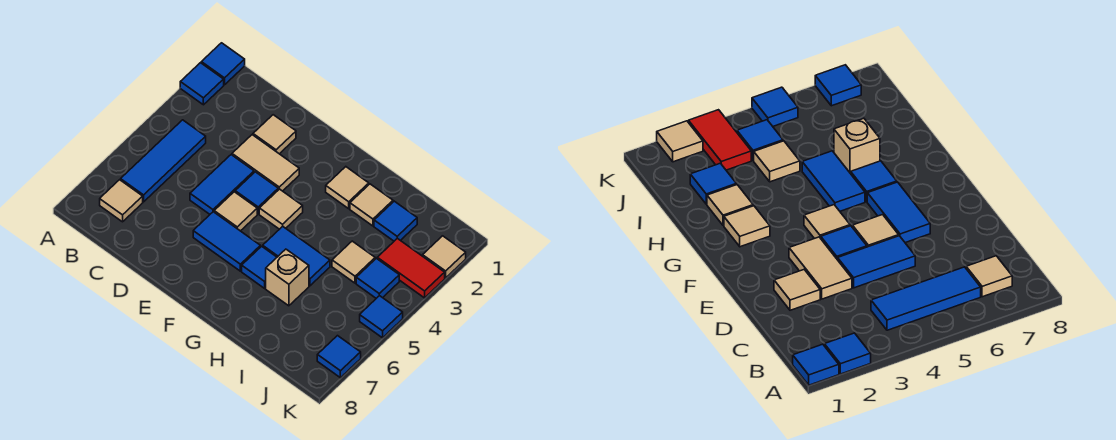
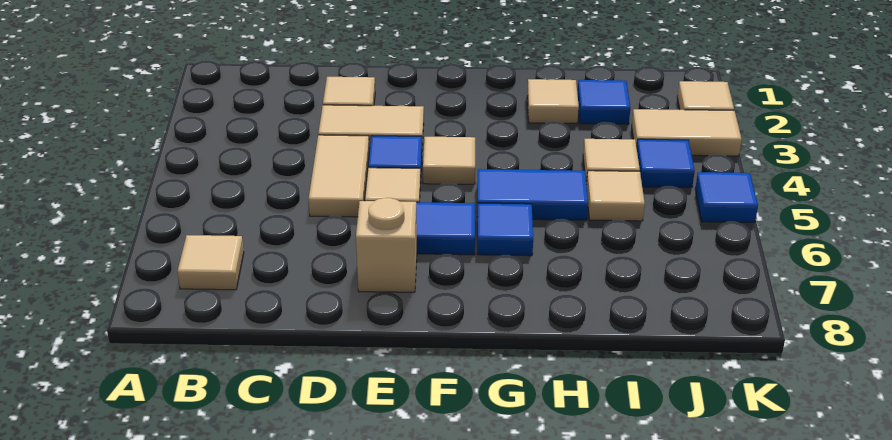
blue tile A1 level 1 -> none
blue tile A2 level 1 -> none
blue tile B4:B6 level 1 -> none
blue tile D4:D5 level 1 -> tan tile D4:D5 level 1
tan tile G2 level 1 -> tan tile I5 level 1
tan brick H6 level 1 -> tan brick E7 level 1
red tile J3:K3 level 1 -> tan tile J3:K3 level 1
blue tile K7 level 1 -> none

